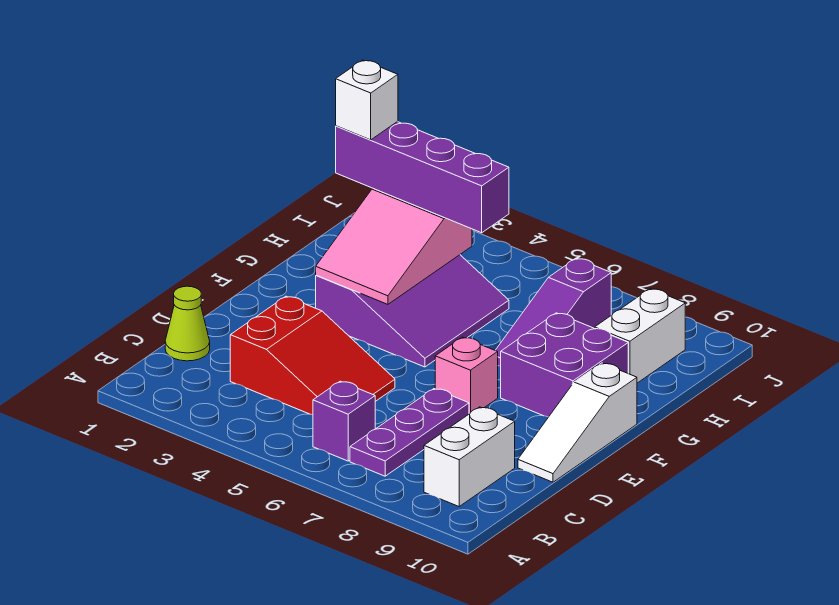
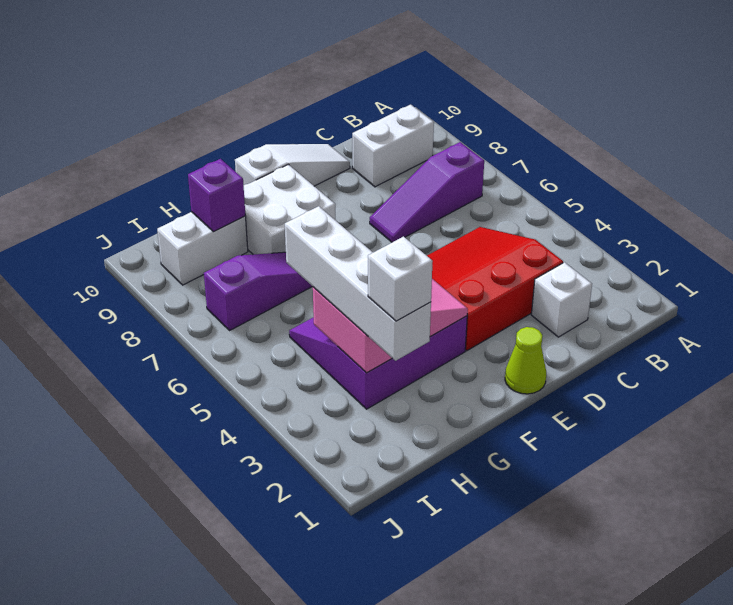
purple brick B6 level 1 -> purple brick H9 level 2
purple plate B7:D7 level 1 -> purple slope B7:D7 level 1 top B
lime cone C1 level 1 -> lime cone E1 level 1
none -> white brick C2 level 1
red slope C3:D5 level 1 top 3 -> red slope C3:E5 level 1 top 3
pink brick E7 level 1 -> none
purple brick F8:G9 level 1 -> white brick F8:G9 level 1
purple brick H2:H5 level 3 -> white brick H2:H5 level 3

